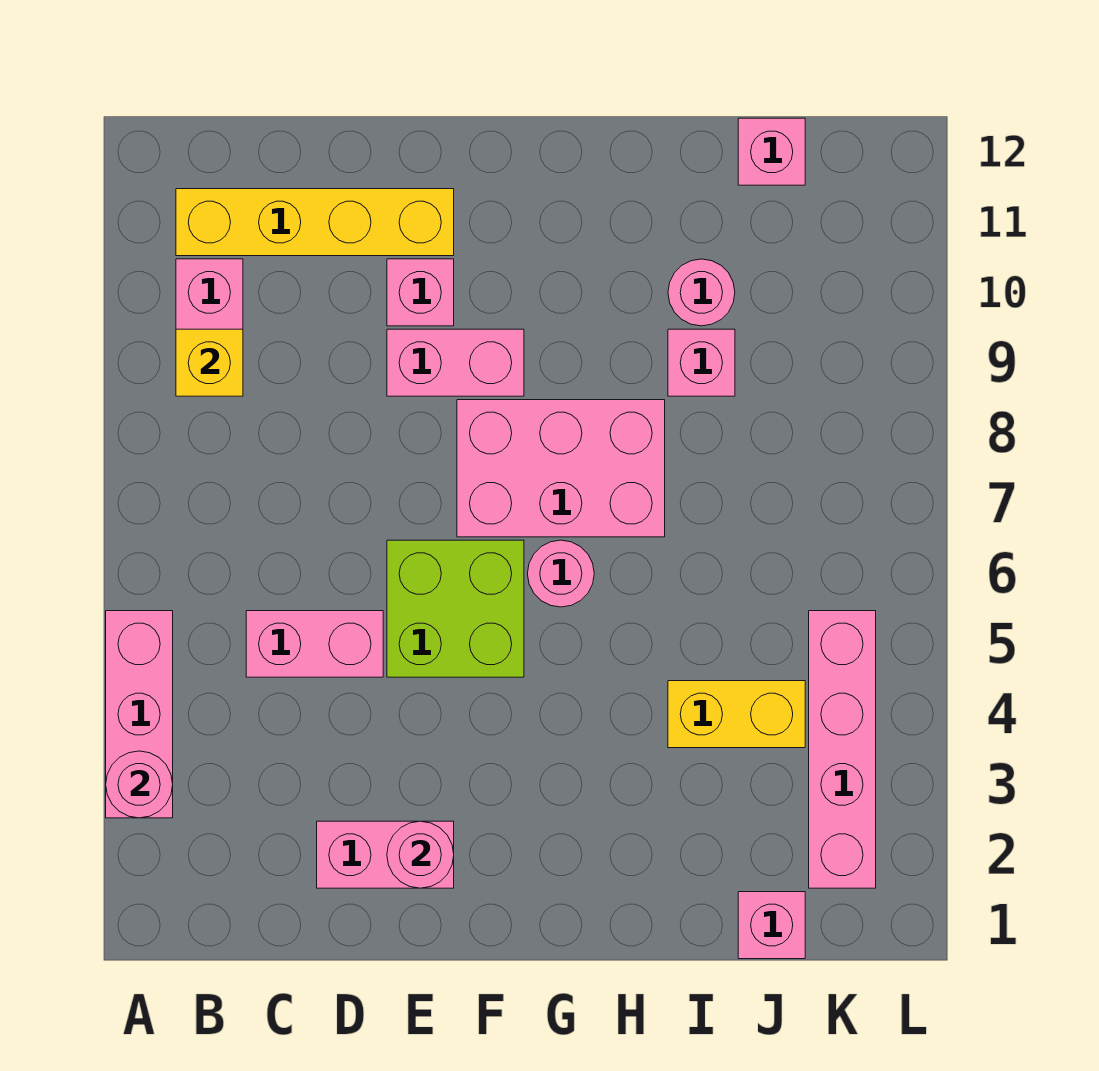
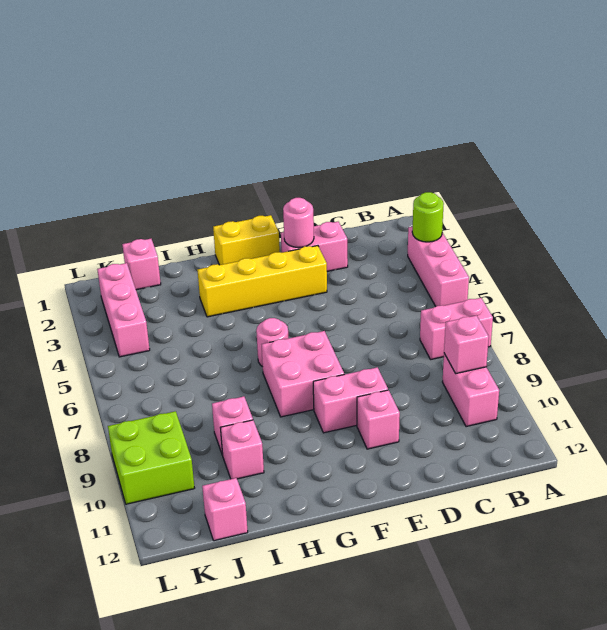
pink round brick A3 level 2 -> lime round brick A3 level 2
yellow brick B9 level 2 -> pink brick B9 level 2
yellow brick B11:E11 level 1 -> yellow brick E3:H3 level 1
pink brick C5:D5 level 1 -> pink brick A7:B7 level 1
lime brick E5:F6 level 1 -> lime brick K9:L10 level 1
pink brick F7:H8 level 1 -> pink brick F7:G8 level 1
yellow brick I4:J4 level 1 -> yellow brick F1:G1 level 1
pink round brick I10 level 1 -> pink brick I10 level 1
pink brick K2:K5 level 1 -> pink brick K2:K4 level 1

